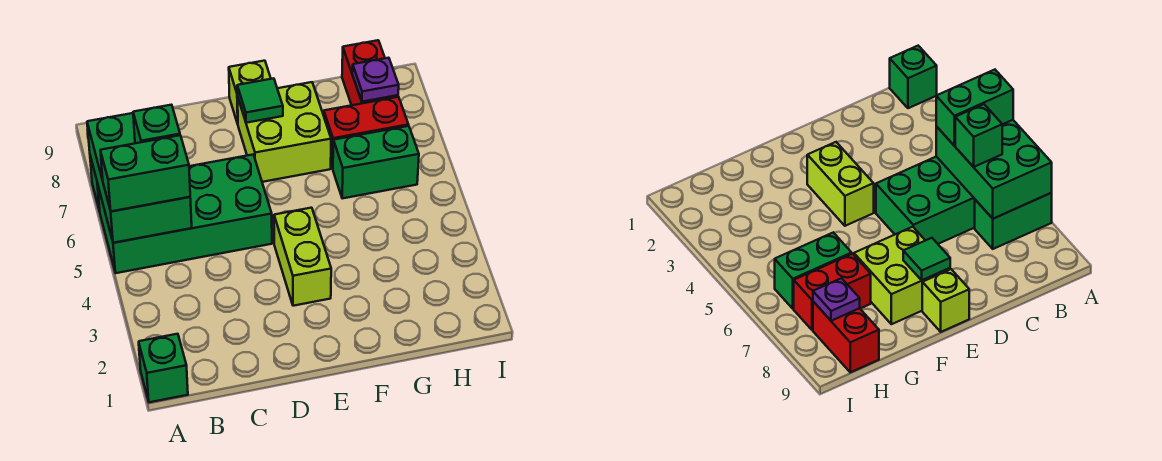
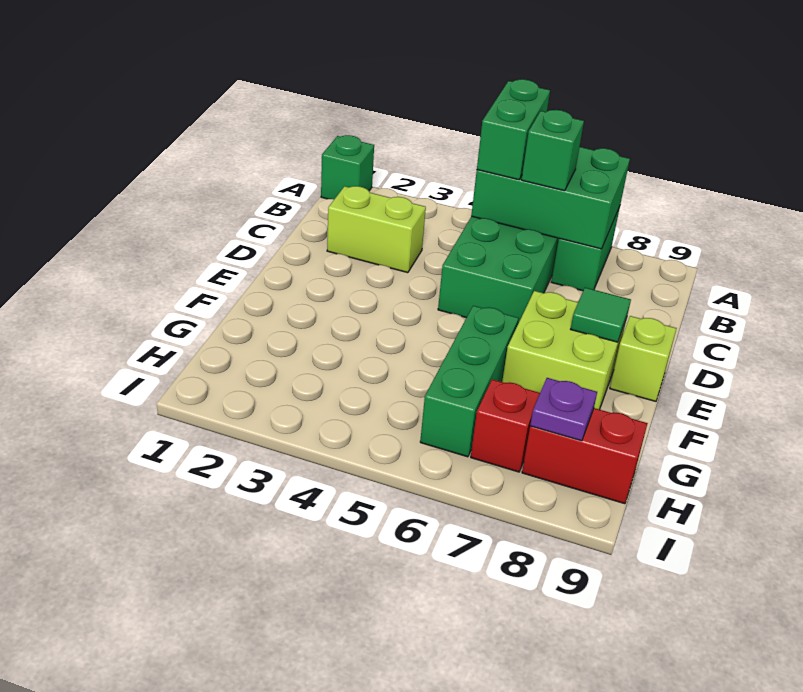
lime brick E3:E4 level 1 -> lime brick C2:C3 level 1
green brick G6:H6 level 1 -> green brick F6:H6 level 1
red brick G7:H7 level 1 -> red brick H7 level 1

